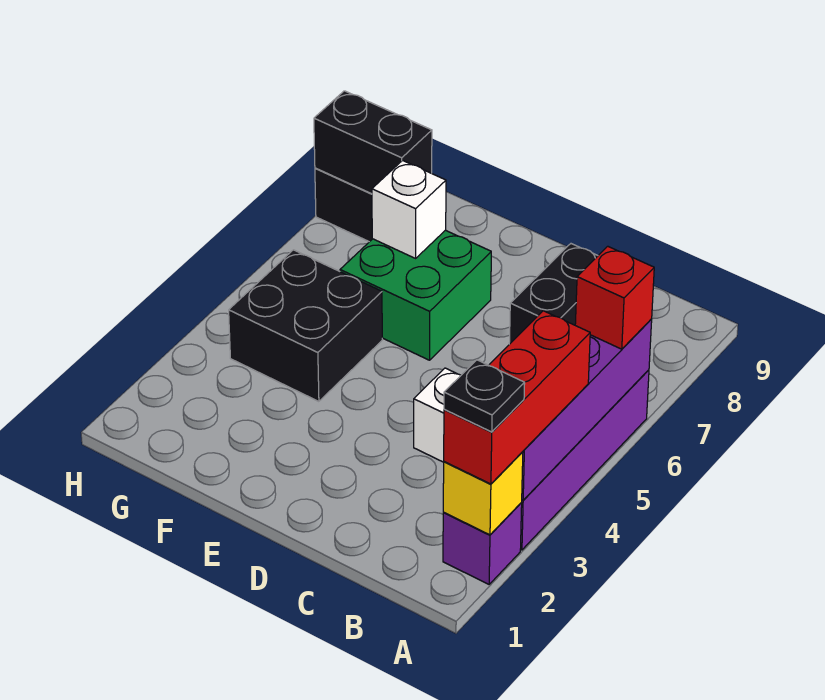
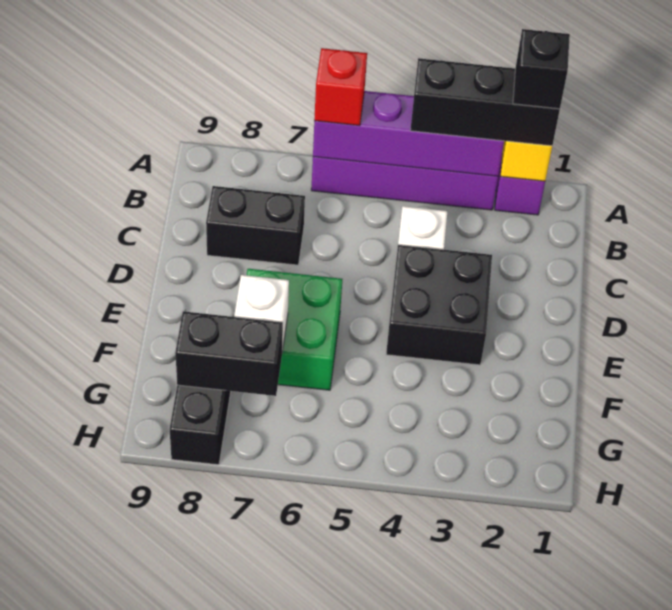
red brick A2:A4 level 3 -> black brick A2:A4 level 3
black plate A2 level 4 -> black brick A2 level 4
black brick F4:G5 level 1 -> black brick D3:E4 level 1
black brick G8:H8 level 2 -> black brick G7:G8 level 2

